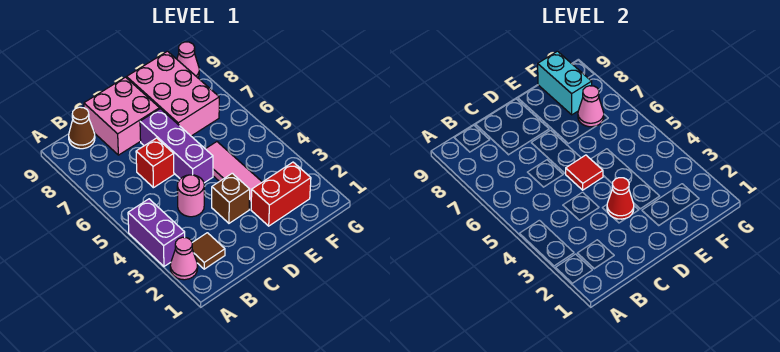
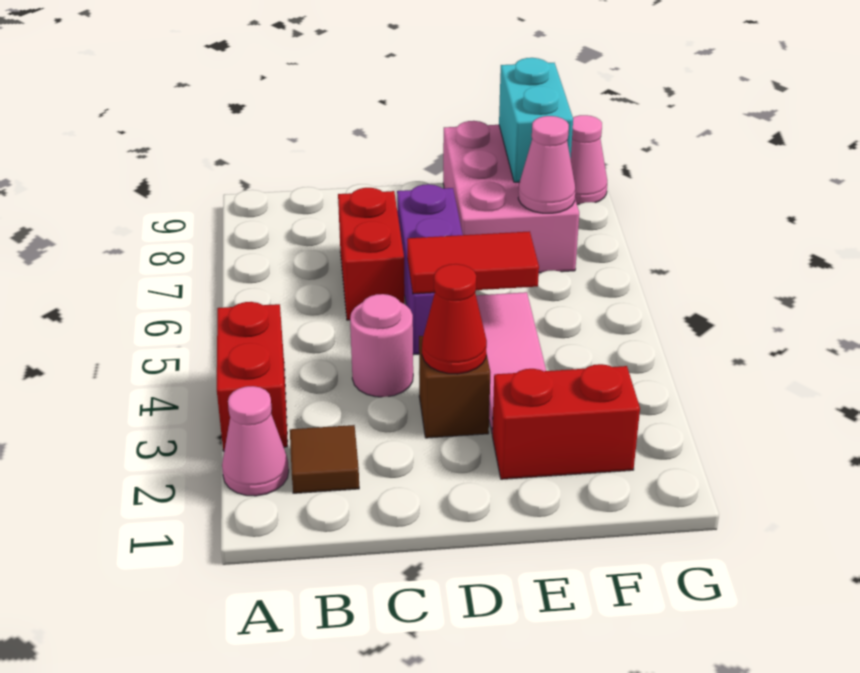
purple brick A3:A4 level 1 -> red brick A3:A4 level 1
brown cone B9 level 1 -> none
red brick C6 level 1 -> red brick C6:C7 level 1
pink brick C8:D9 level 1 -> none
red tile D5 level 2 -> red tile D5:E5 level 2

